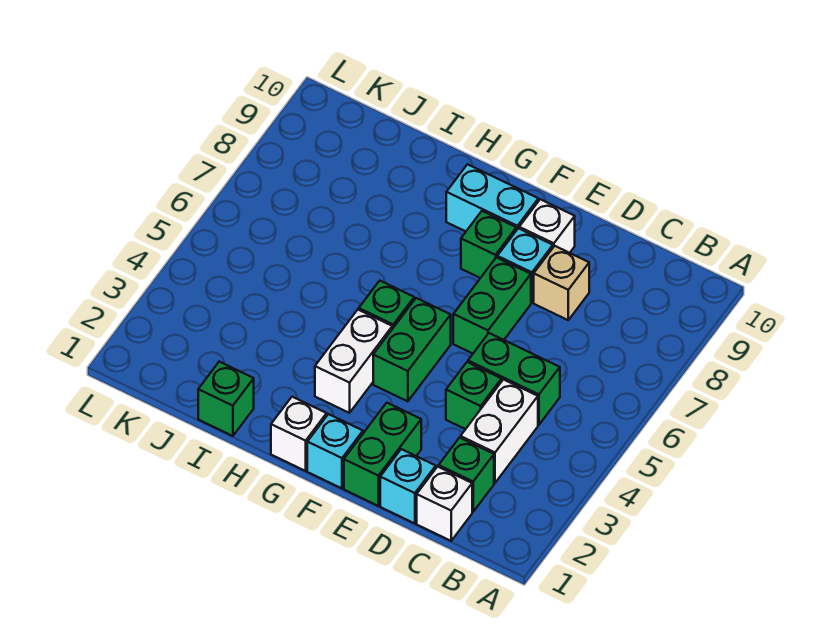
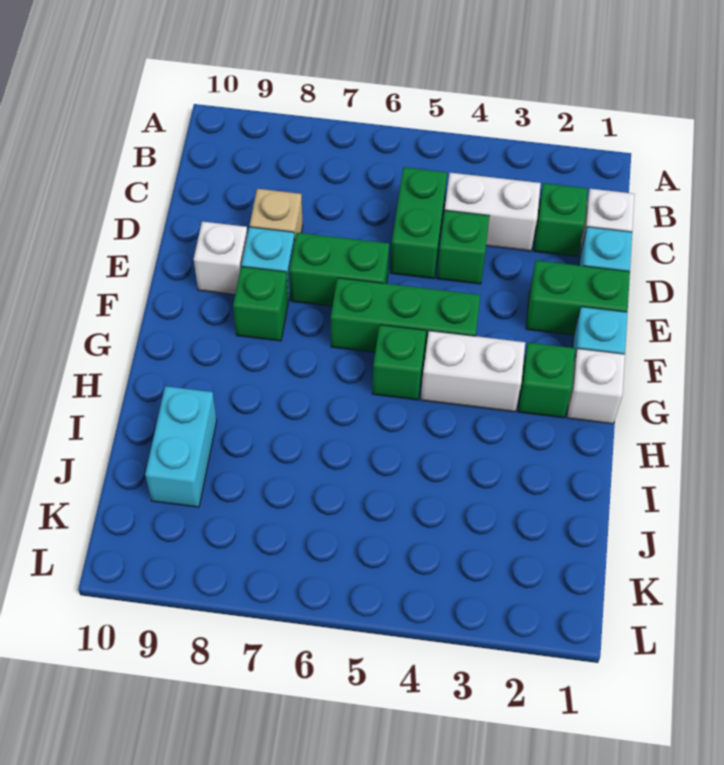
green brick F4:F5 level 1 -> green brick F4:F6 level 1
cyan brick F9:G9 level 1 -> cyan brick I9:J9 level 1
green brick I1 level 1 -> green brick G2 level 1

